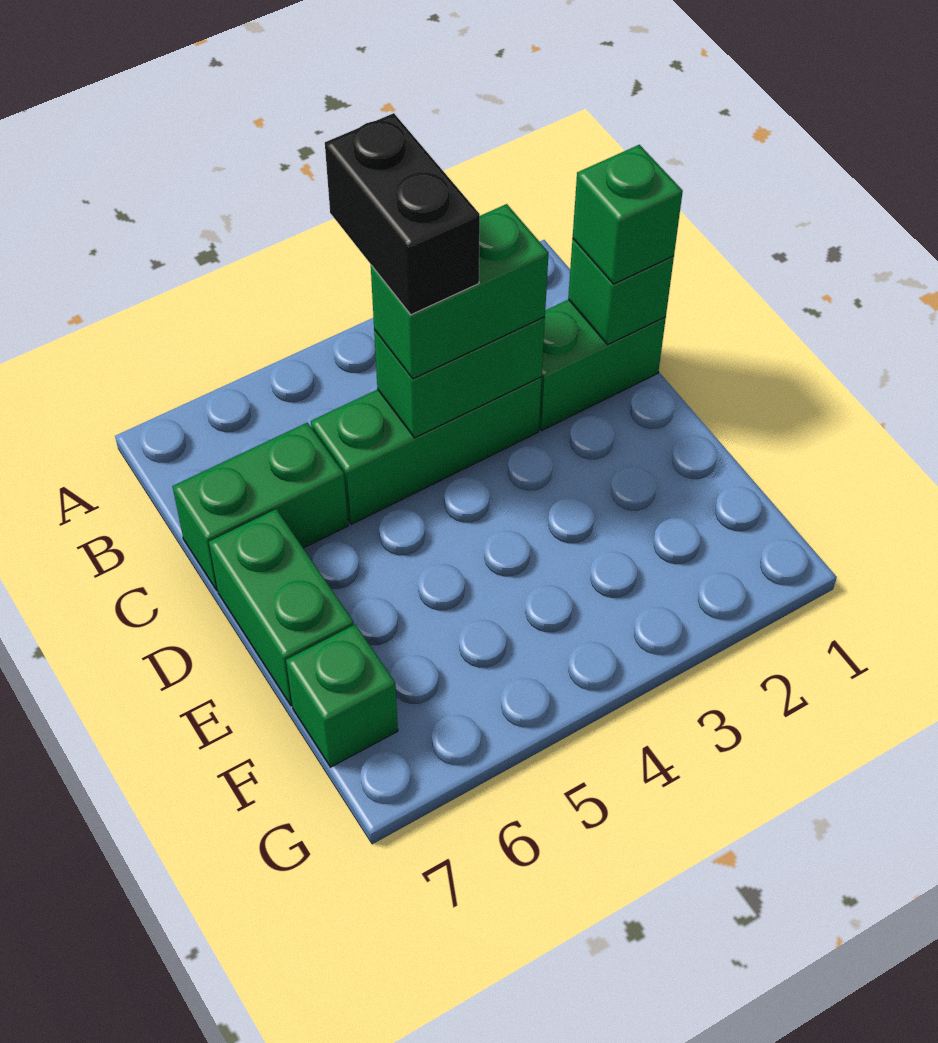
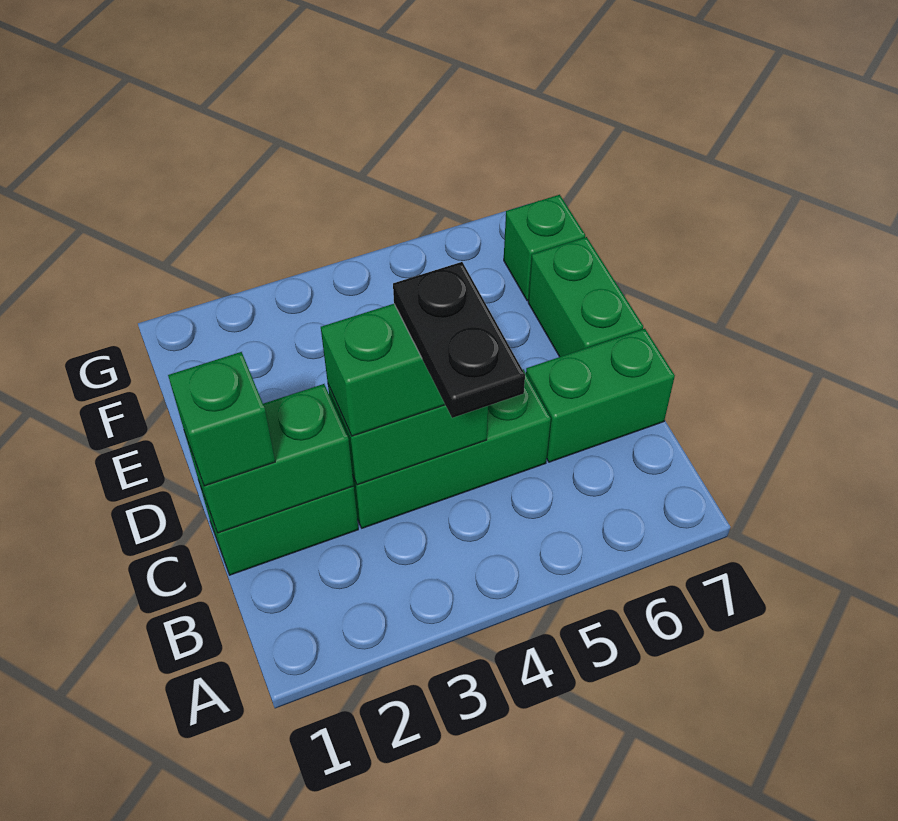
black brick B4:C4 level 4 -> black plate B4:C4 level 4
green brick C1 level 2 -> green brick C1:C2 level 2

